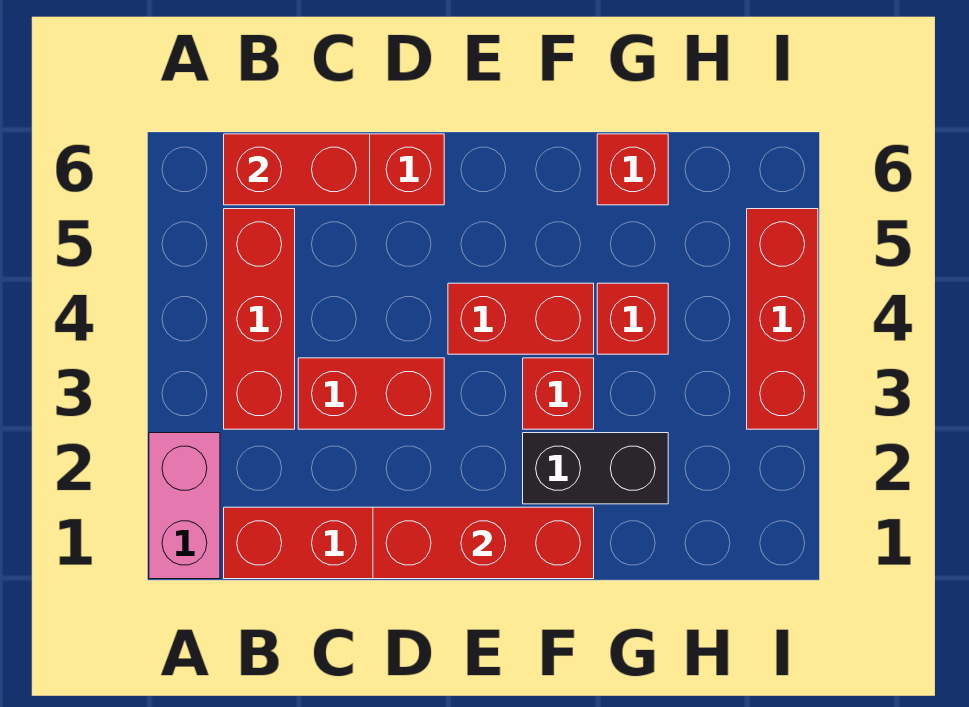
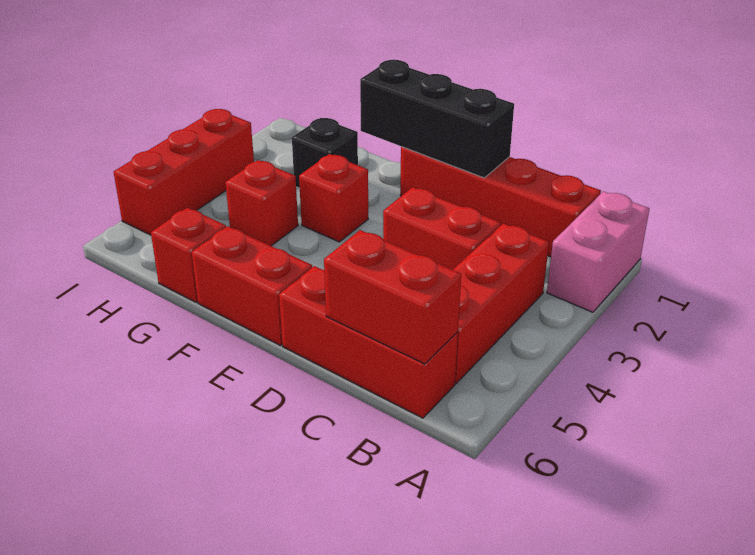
red brick D1:F1 level 2 -> black brick D1:F1 level 2
red brick E4:F4 level 1 -> red brick E6:F6 level 1
black brick F2:G2 level 1 -> black brick G2 level 1

